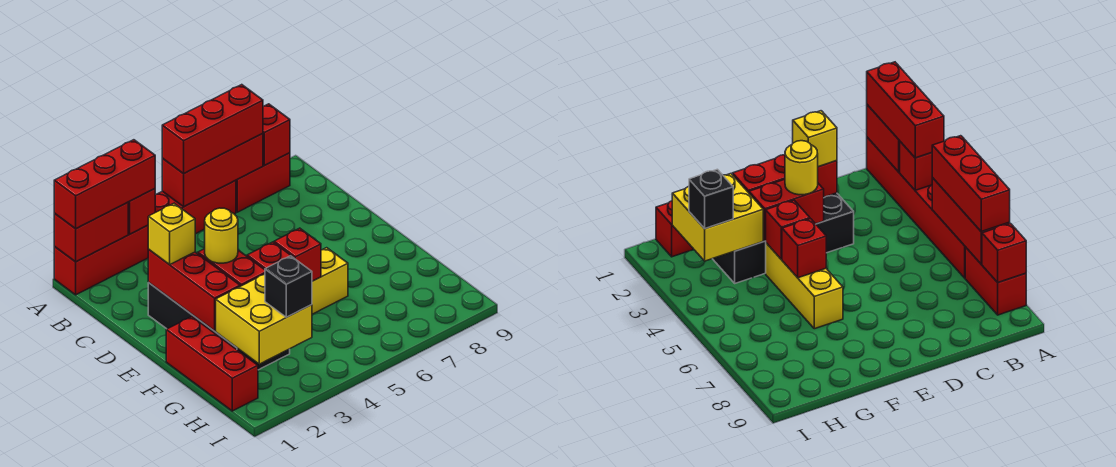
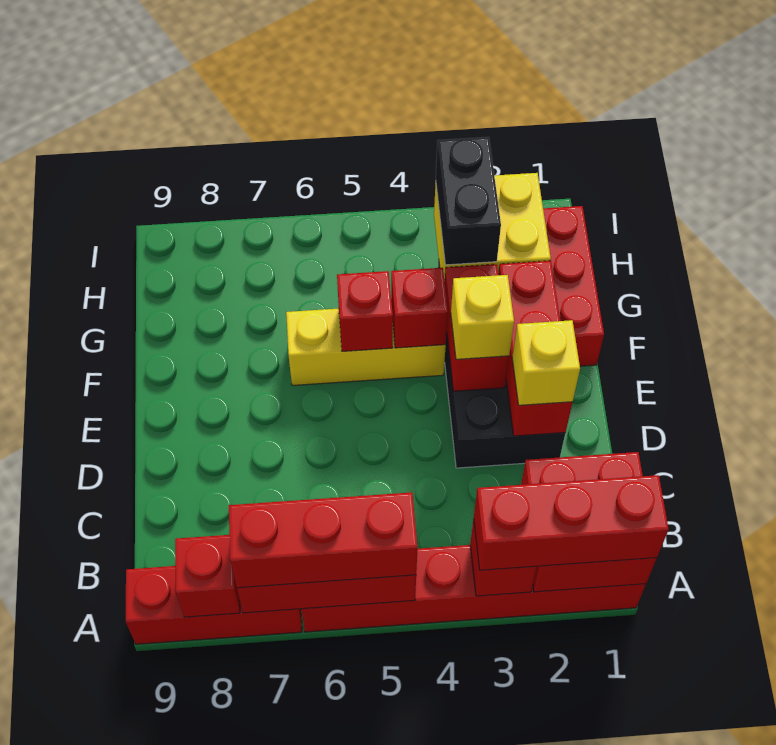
red brick A1:A2 level 2 -> red brick A1:B2 level 2
red brick A7:A8 level 1 -> red brick A7:A9 level 1
yellow round brick E3 level 3 -> yellow brick E3 level 3
black brick H3 level 3 -> black brick G3:H3 level 3

